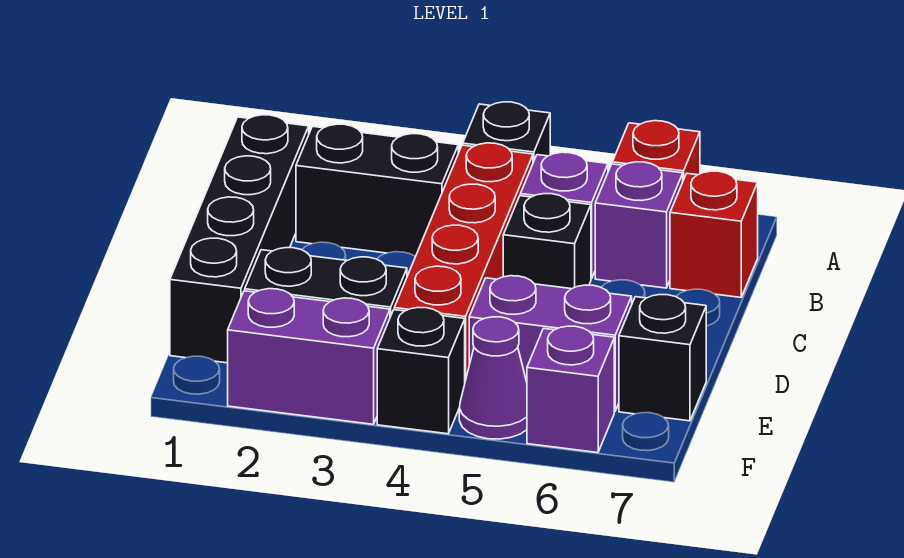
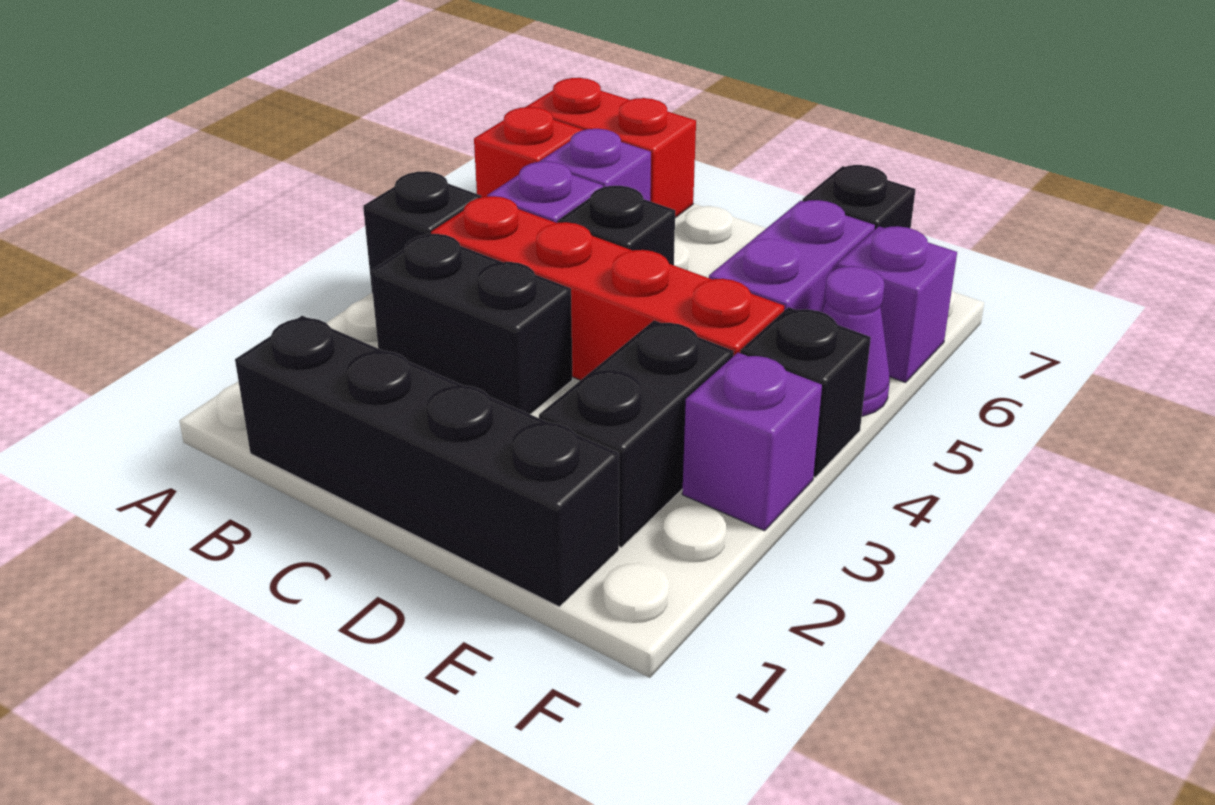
black brick B2:B3 level 1 -> black brick B3:C3 level 1
red brick B7 level 1 -> red brick A7:B7 level 1
purple brick F2:F3 level 1 -> purple brick F3 level 1

